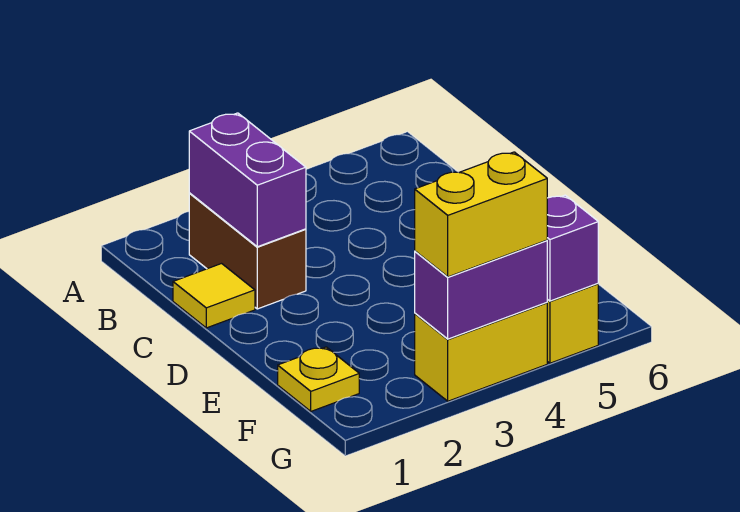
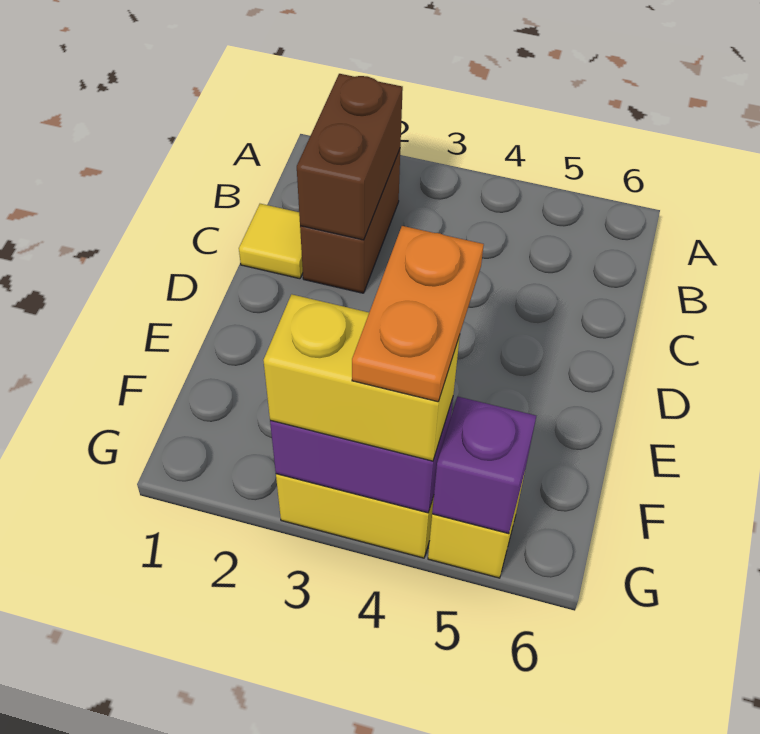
purple brick B2:C2 level 2 -> brown brick B2:C2 level 2
yellow plate F1 level 1 -> none
none -> orange plate F4:G4 level 4

